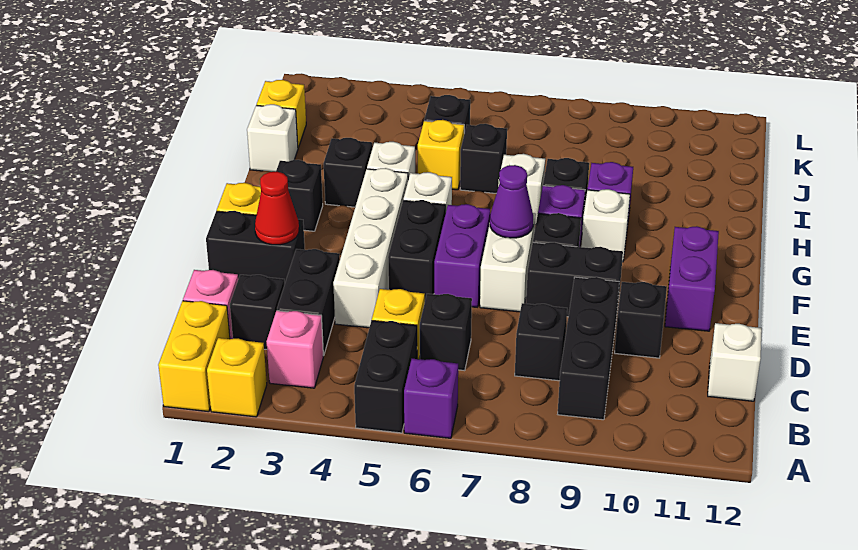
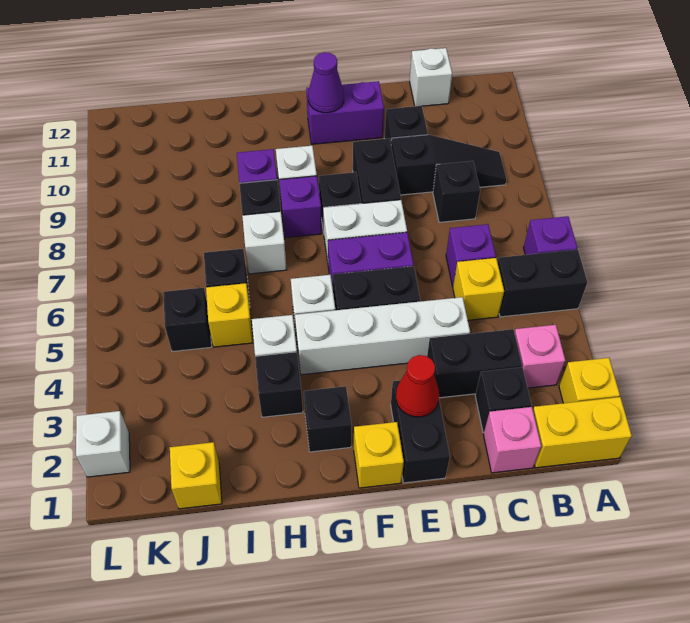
black brick B9:D9 level 1 -> black slope B9:D9 level 1 top D
black brick C6 level 1 -> purple brick C6 level 1
purple cone F7 level 2 -> purple cone F11 level 2
white brick I1 level 1 -> white brick L2 level 1

